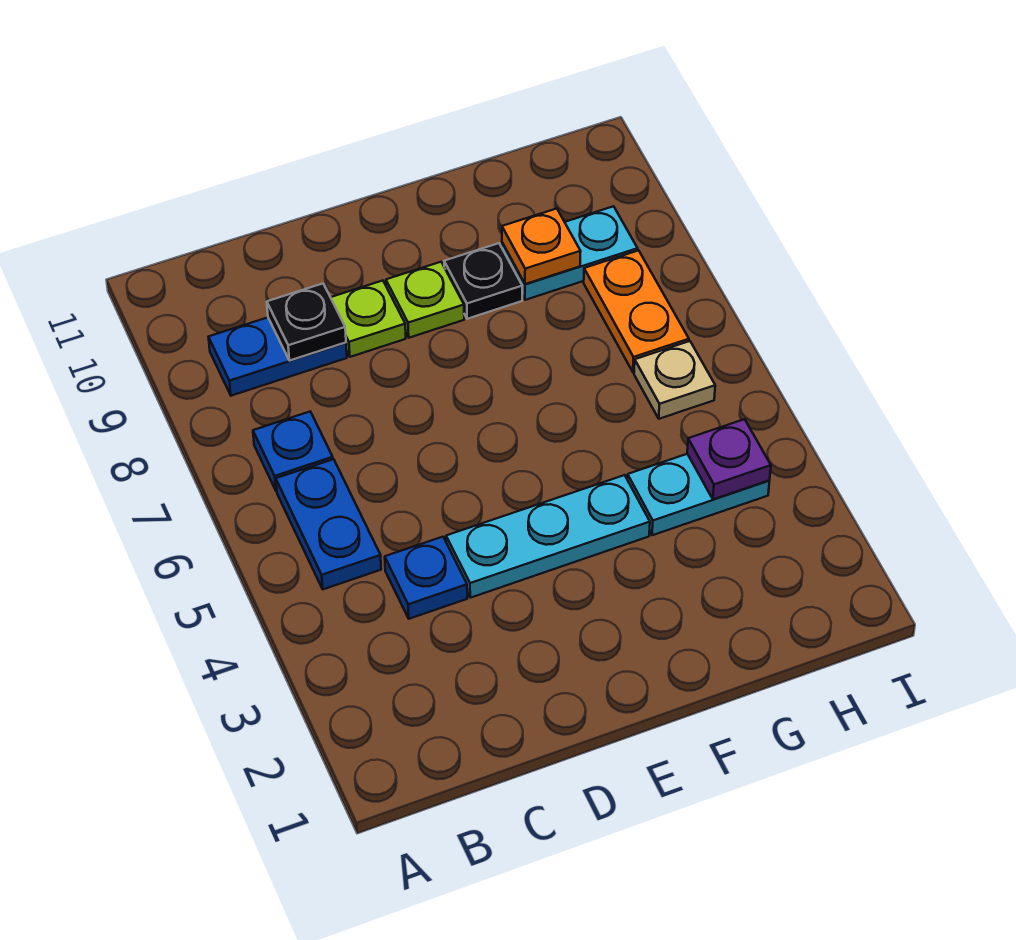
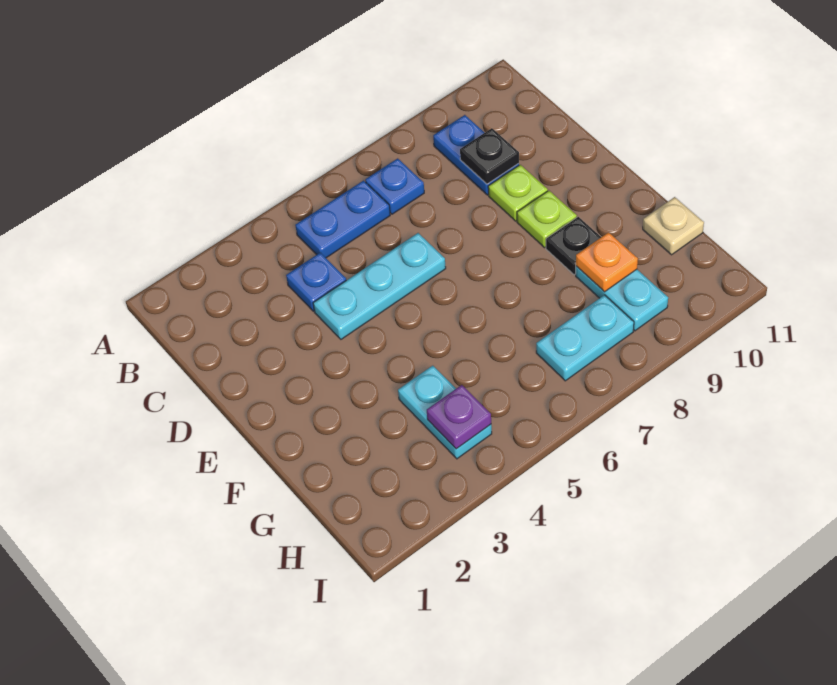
cyan plate D4:F4 level 1 -> cyan plate D4:D6 level 1
tan plate H6 level 1 -> tan plate G11 level 1
orange plate H7:H8 level 1 -> cyan plate H7:H8 level 1

